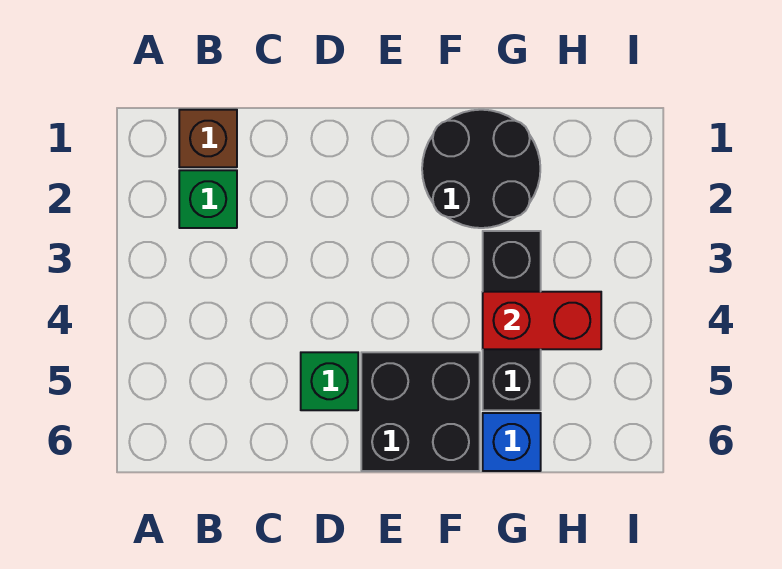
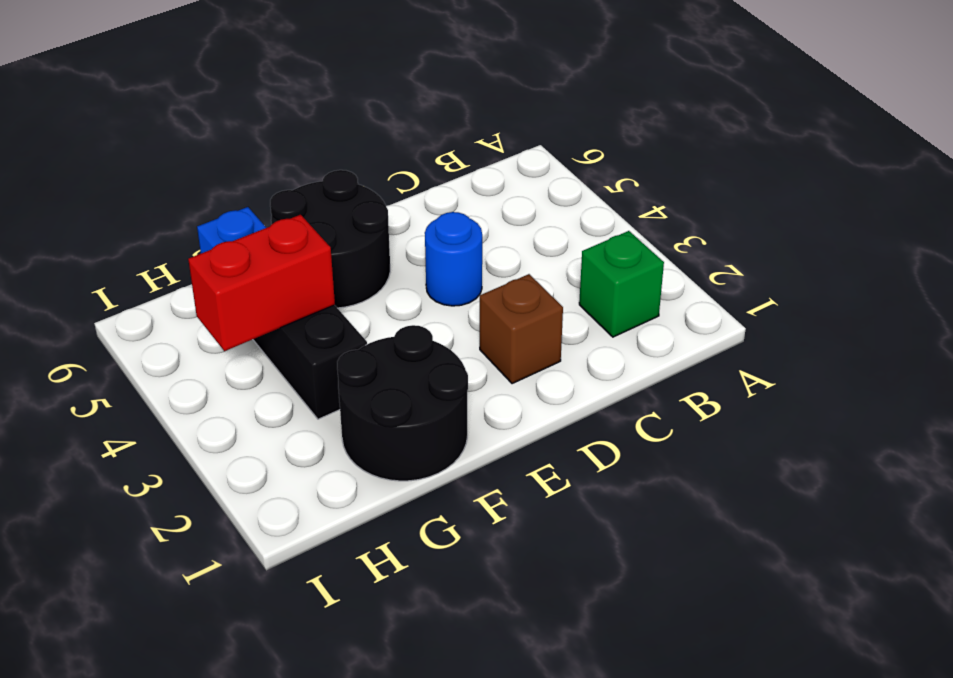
brown brick B1 level 1 -> brown brick D2 level 1
none -> blue round brick D4 level 1
green brick D5 level 1 -> none
black brick E5:F6 level 1 -> black round brick E5:F6 level 1

